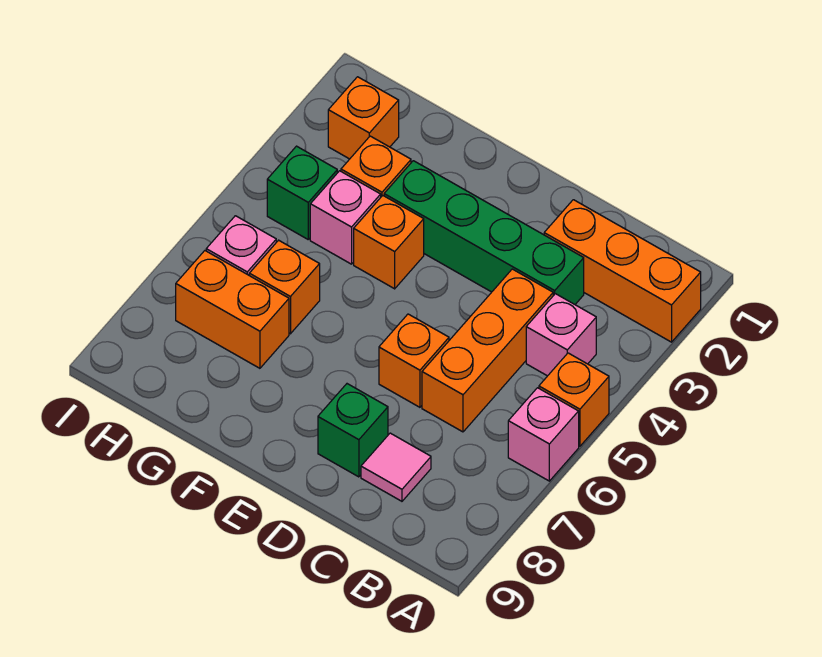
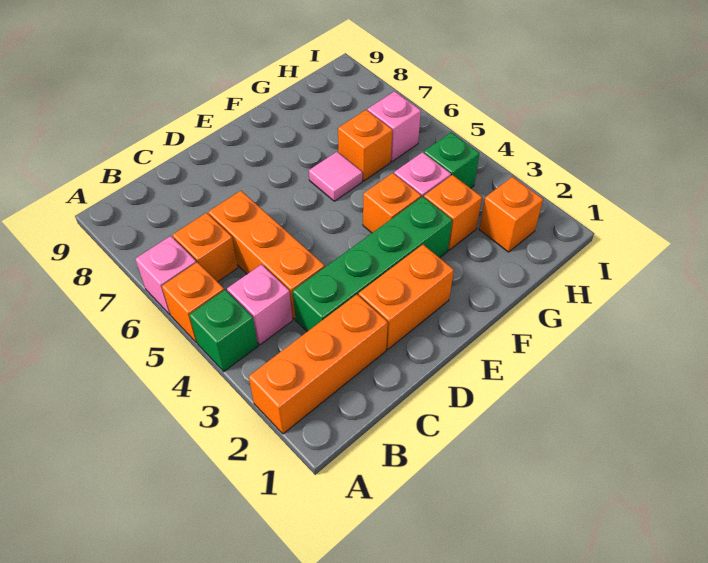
pink tile C8 level 1 -> pink tile F6 level 1
orange brick D6 level 1 -> orange brick B6 level 1
green brick D8 level 1 -> green brick A4 level 1
orange brick G7:H7 level 1 -> orange brick D2:E2 level 1

